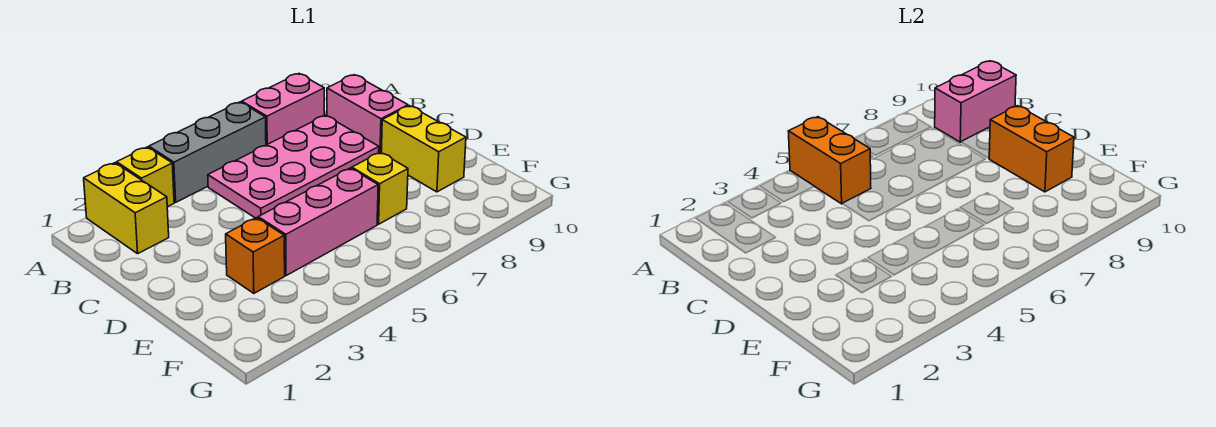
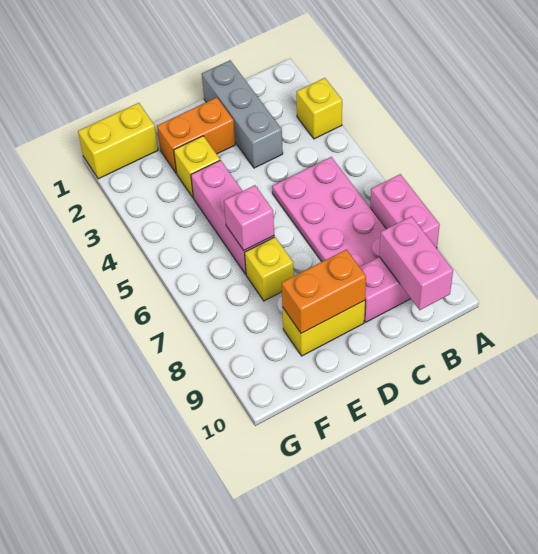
yellow brick A2:B2 level 1 -> yellow brick F1:G1 level 1
grey brick A4:A6 level 1 -> grey brick C1:C3 level 1
orange brick A5:B5 level 2 -> orange brick D2:E2 level 1
orange brick E3 level 1 -> yellow brick E3 level 1
none -> pink brick E6 level 2

